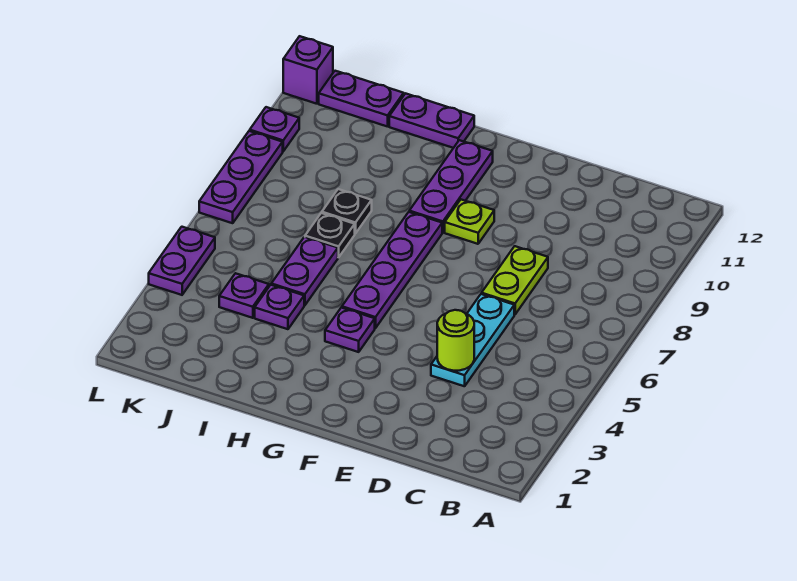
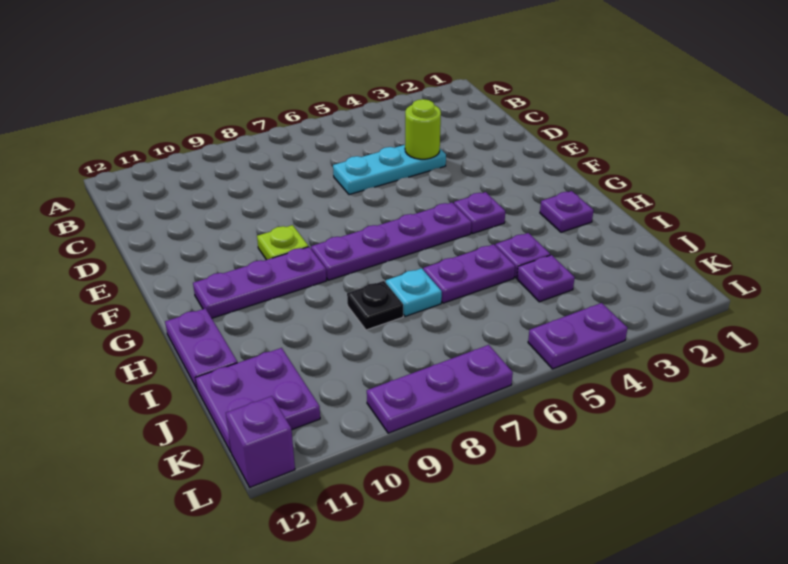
lime plate D7:D8 level 1 -> none
black plate I7 level 1 -> cyan plate I7 level 1
purple plate J12:K12 level 1 -> purple plate J11:K12 level 1
purple plate L10 level 1 -> purple plate H2 level 1

